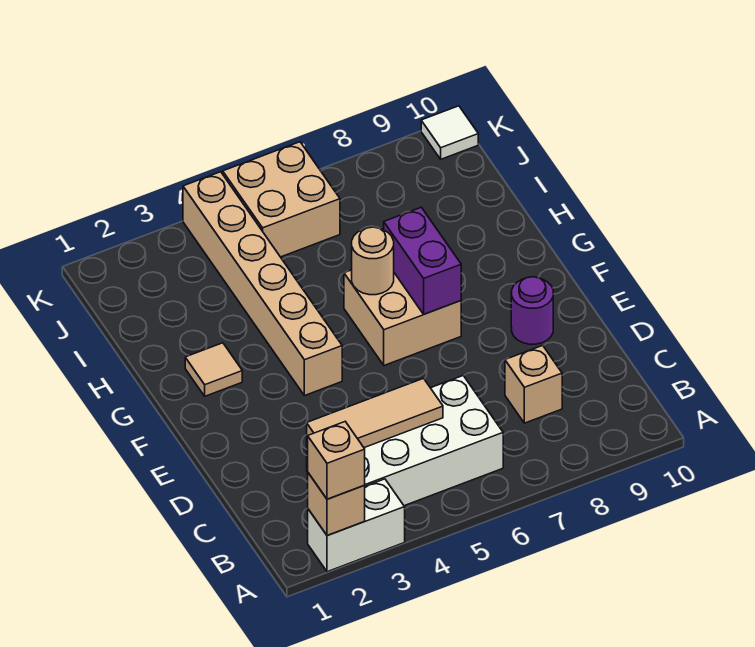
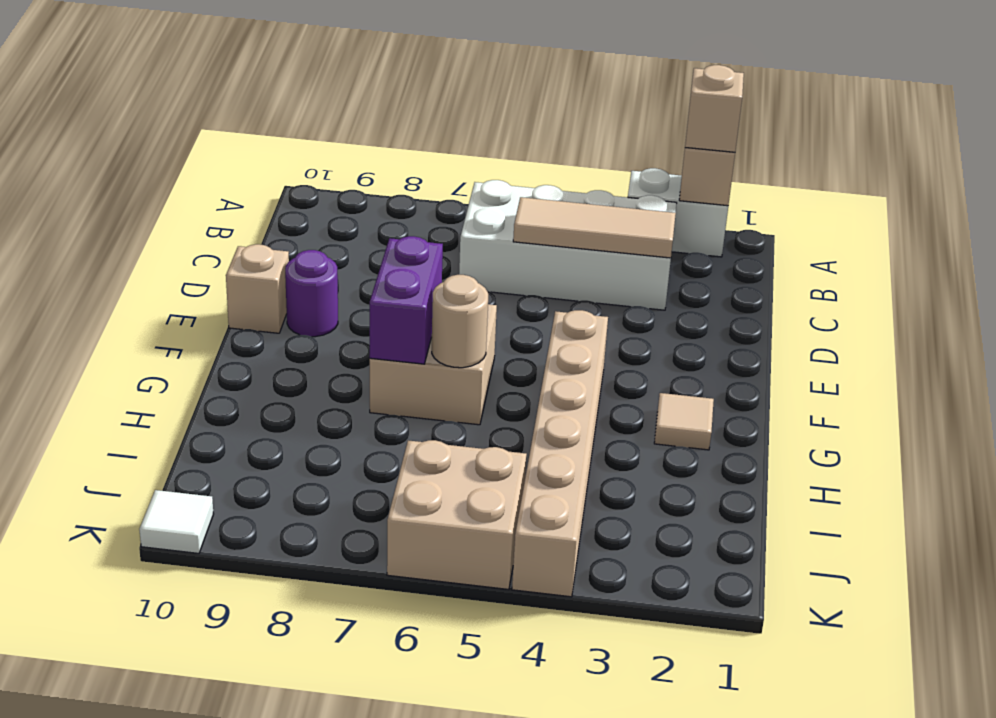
tan brick C8 level 1 -> tan brick E10 level 1

